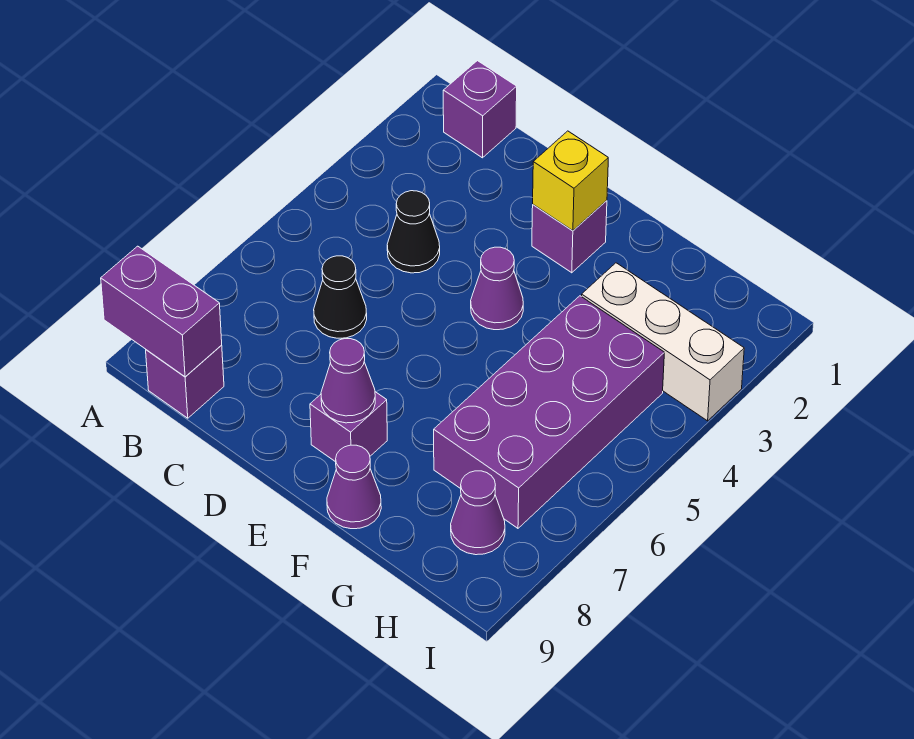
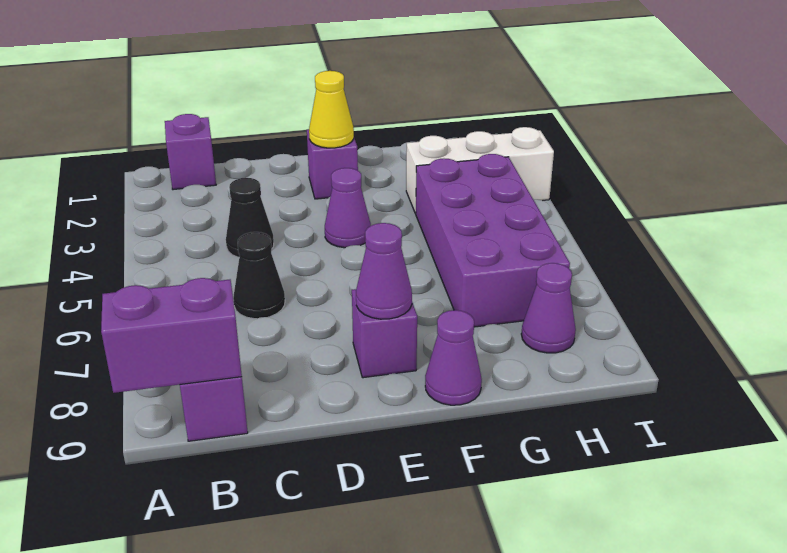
yellow brick E2 level 2 -> yellow cone E2 level 2

